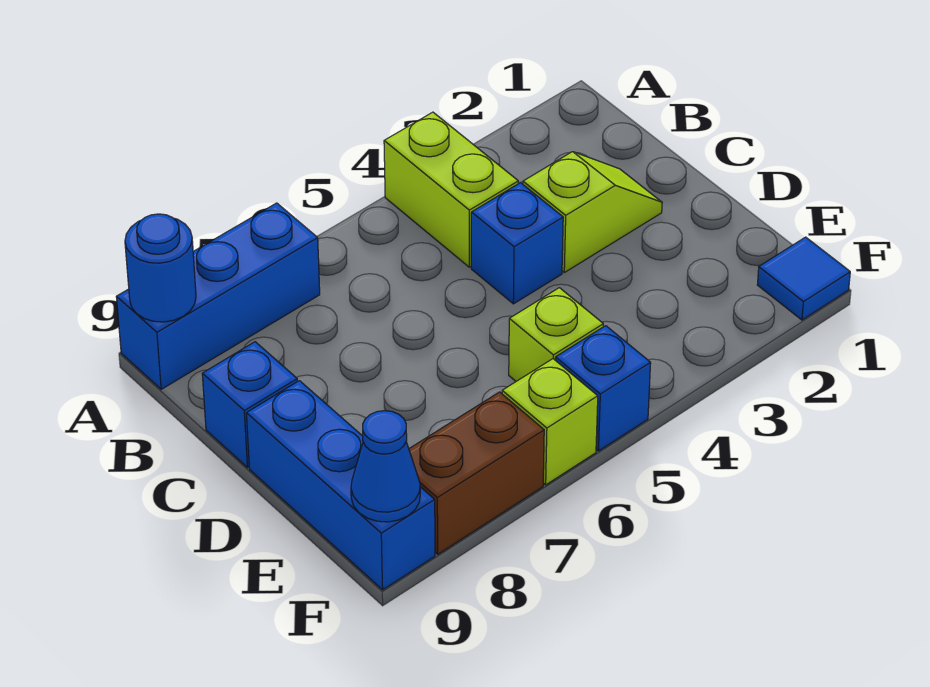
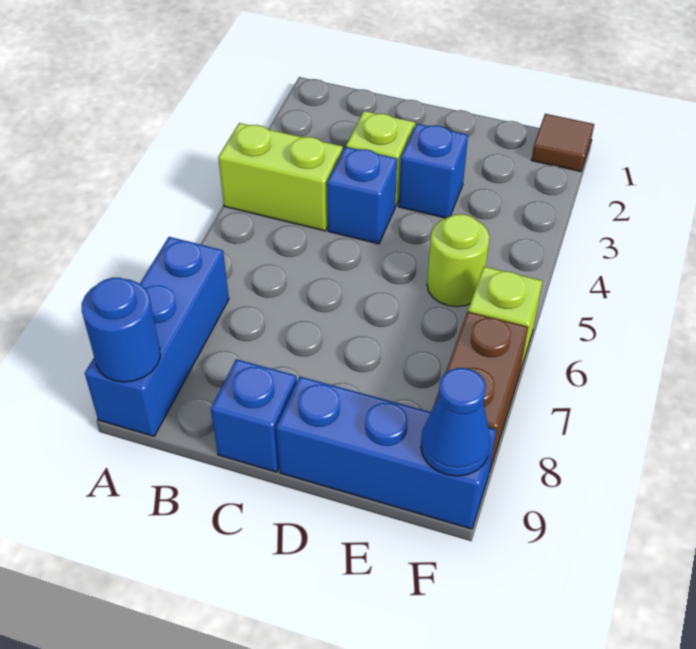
lime brick E5 level 1 -> lime round brick E5 level 1
blue tile F1 level 1 -> brown tile F1 level 1
blue brick F5 level 1 -> blue brick D3 level 1

